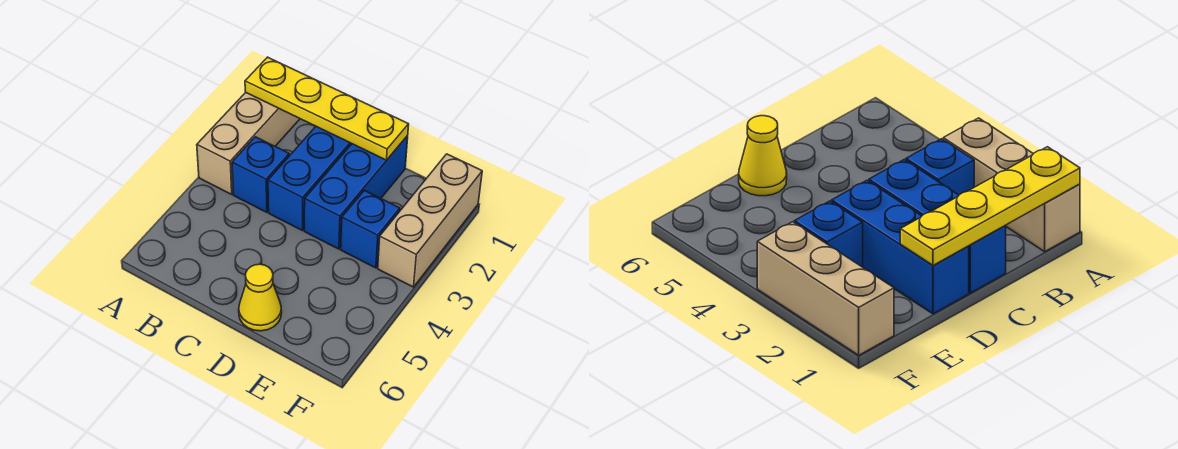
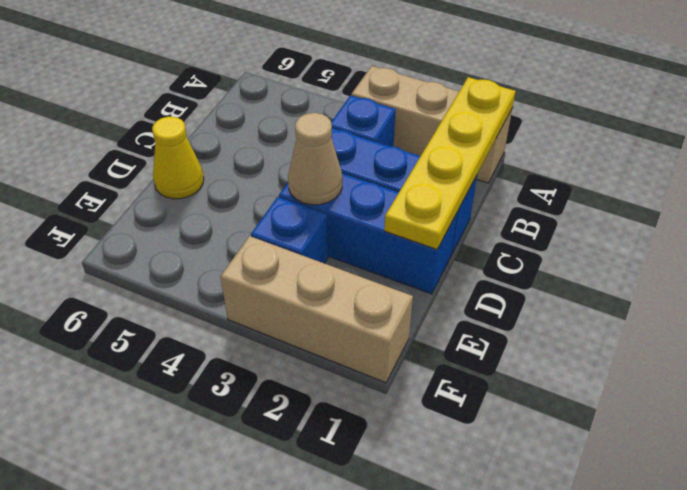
none -> tan cone D3 level 2

